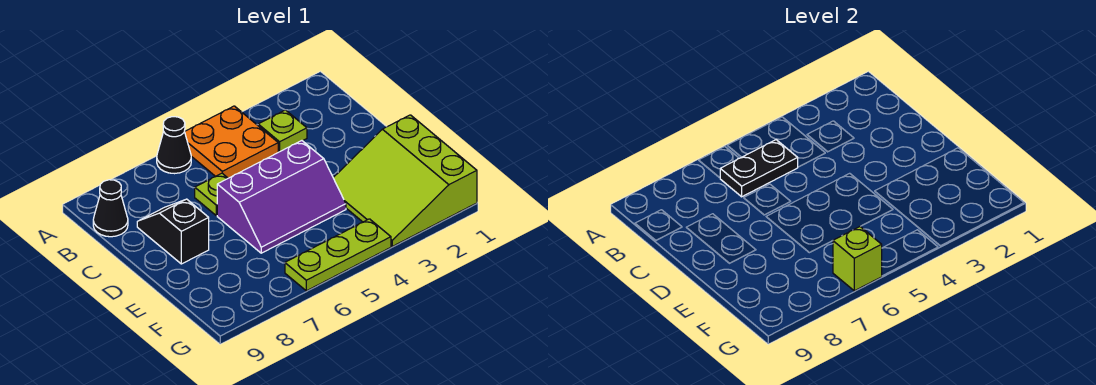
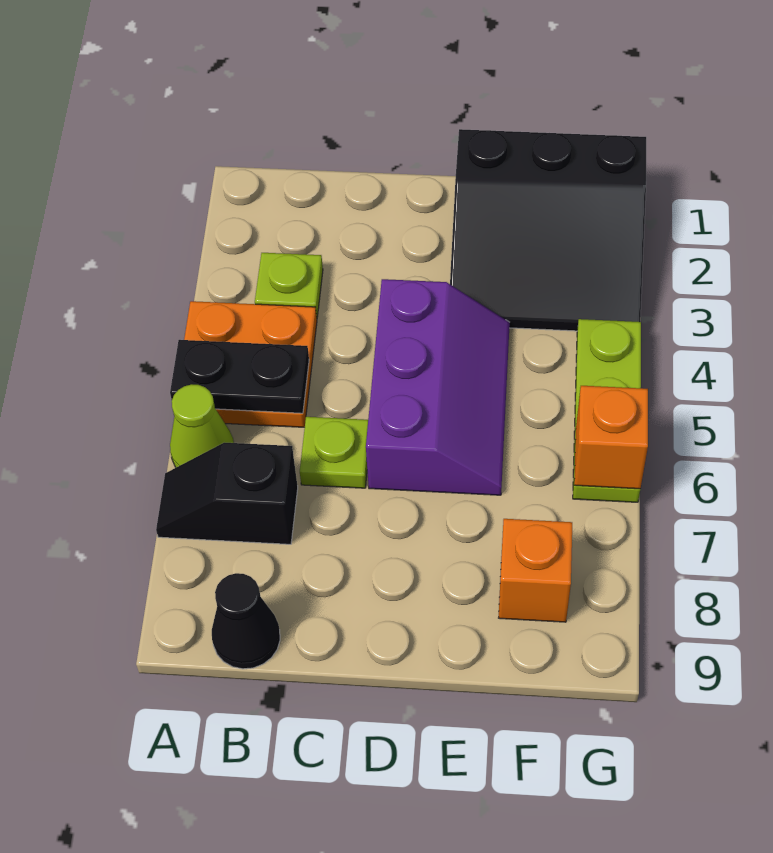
black cone A6 level 1 -> lime cone A6 level 1
black plate B5:B6 level 2 -> black plate A5:B5 level 2
black slope C8:D8 level 1 top D -> black slope A7:B7 level 1 top B
lime slope E1:G3 level 1 top 1 -> black slope E1:G3 level 1 top 1
none -> orange brick F8 level 1
lime brick G6 level 2 -> orange brick G6 level 2

